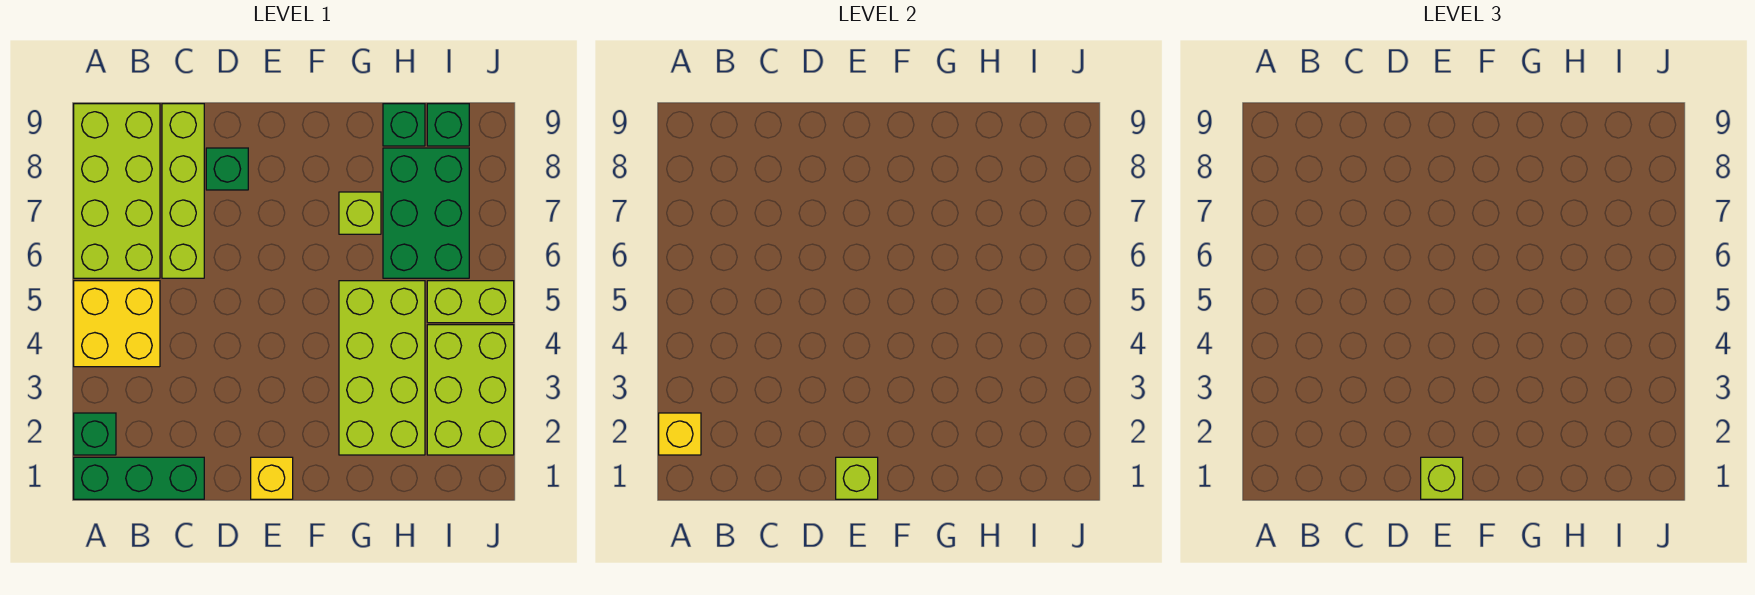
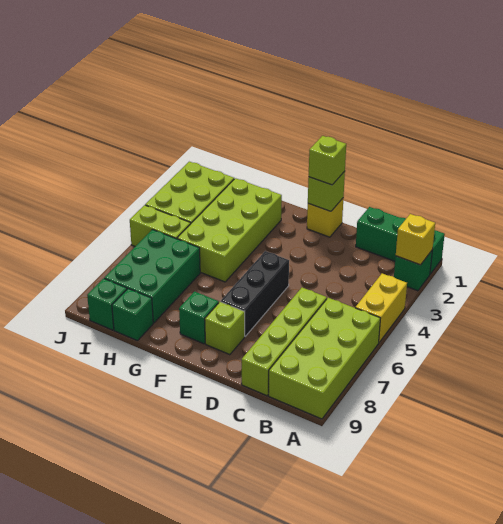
yellow brick A4:B5 level 1 -> yellow brick A4:A5 level 1
green brick D8 level 1 -> green brick F8 level 1
none -> black brick E5:E7 level 1
lime brick G7 level 1 -> lime brick E8 level 1

